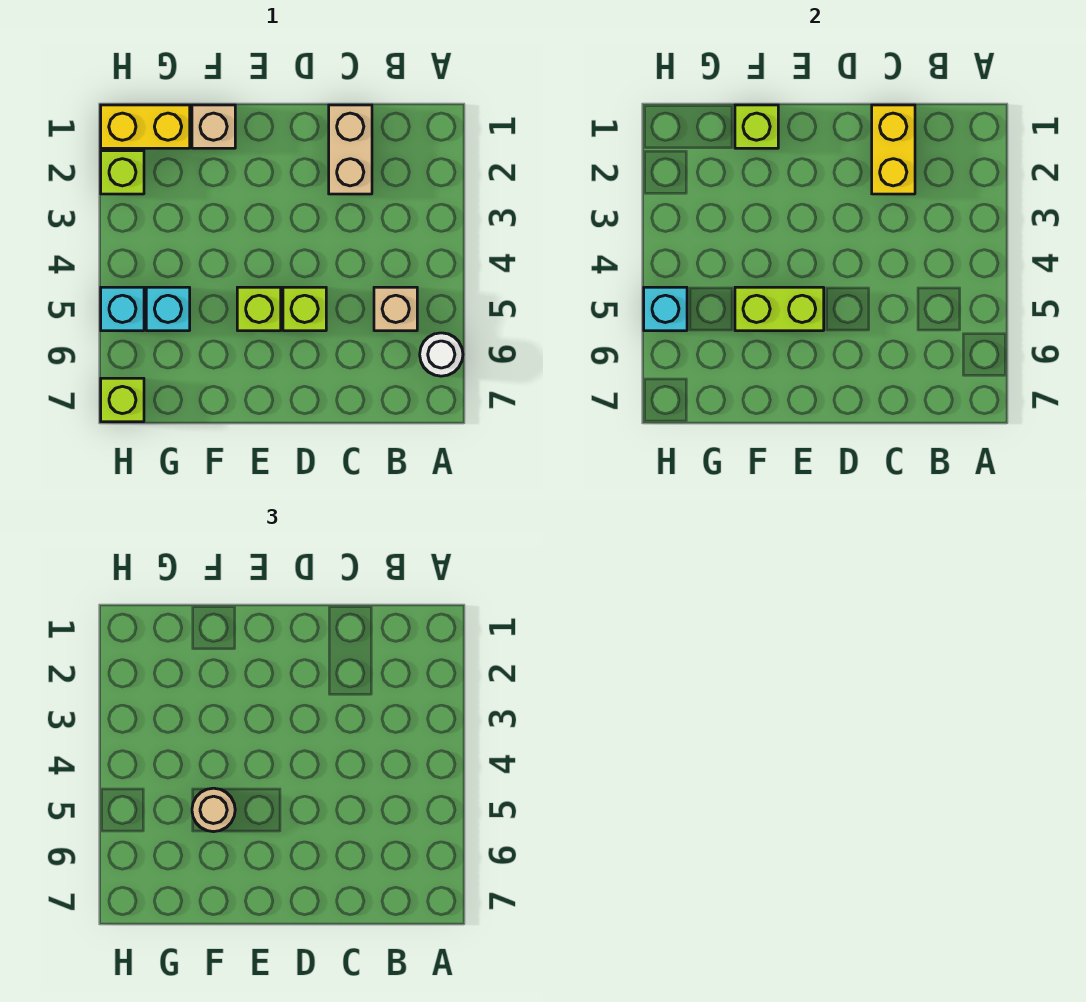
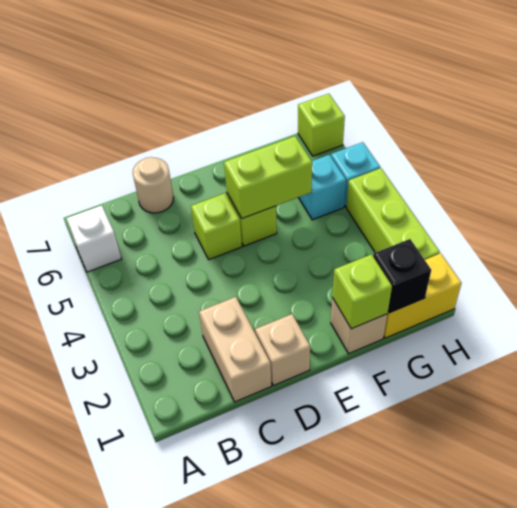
white round brick A6 level 1 -> white brick A6 level 1
tan brick B5 level 1 -> tan brick D1 level 1
yellow brick C1:C2 level 2 -> none
tan round brick F5 level 3 -> tan round brick C7 level 1
none -> black brick G1 level 2
lime brick H2 level 1 -> lime brick H2:H4 level 1
cyan brick H5 level 2 -> none

